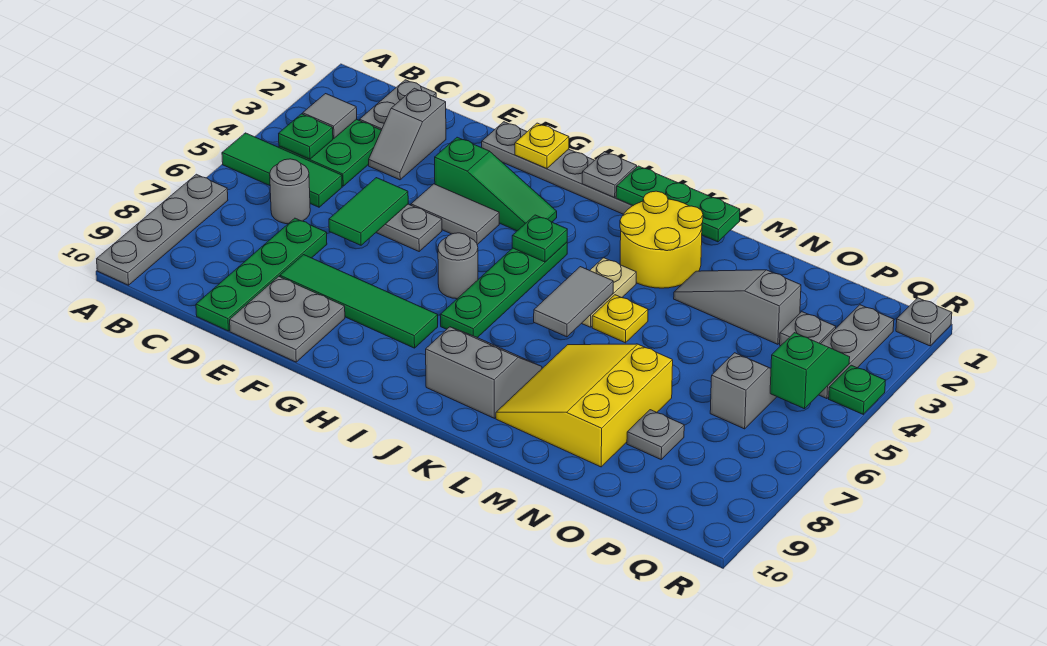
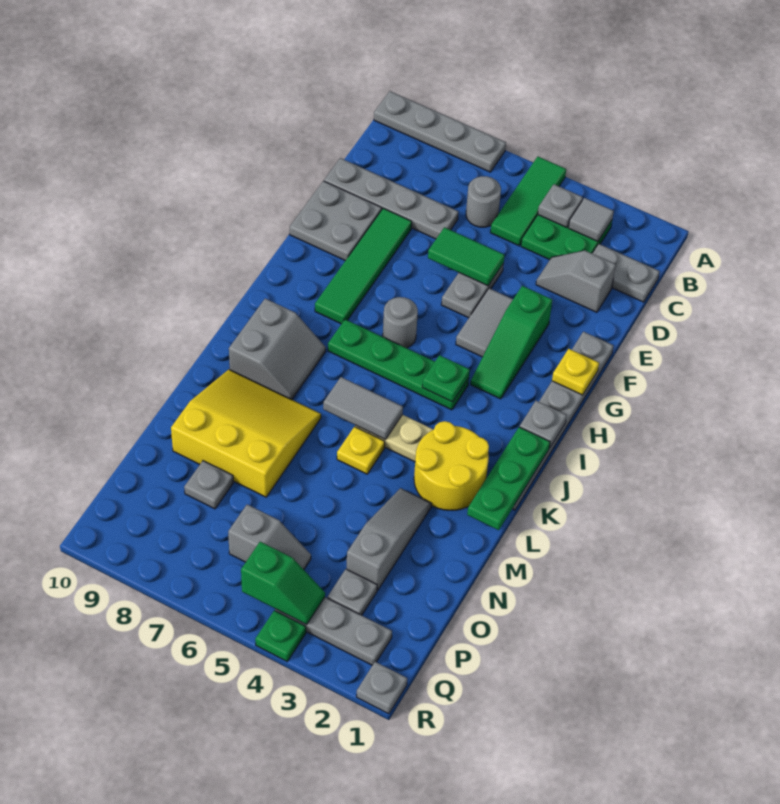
green plate B4 level 2 -> grey plate B4 level 2
green plate D7:D10 level 1 -> grey plate D7:D10 level 1

